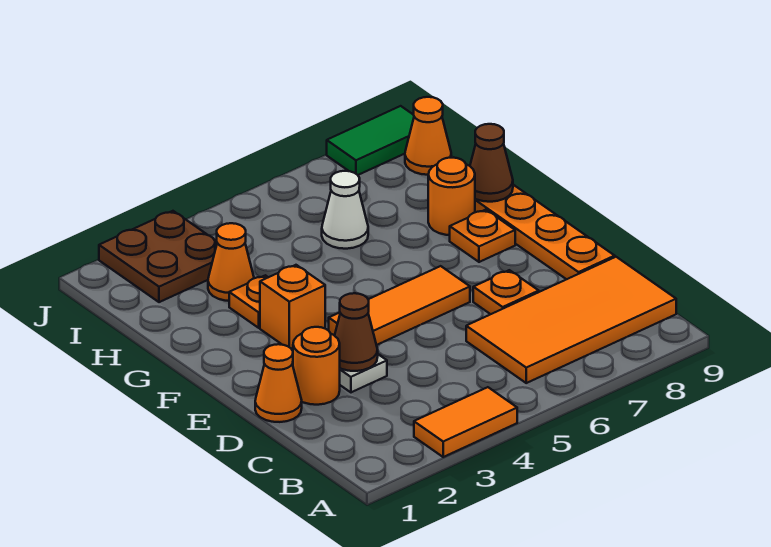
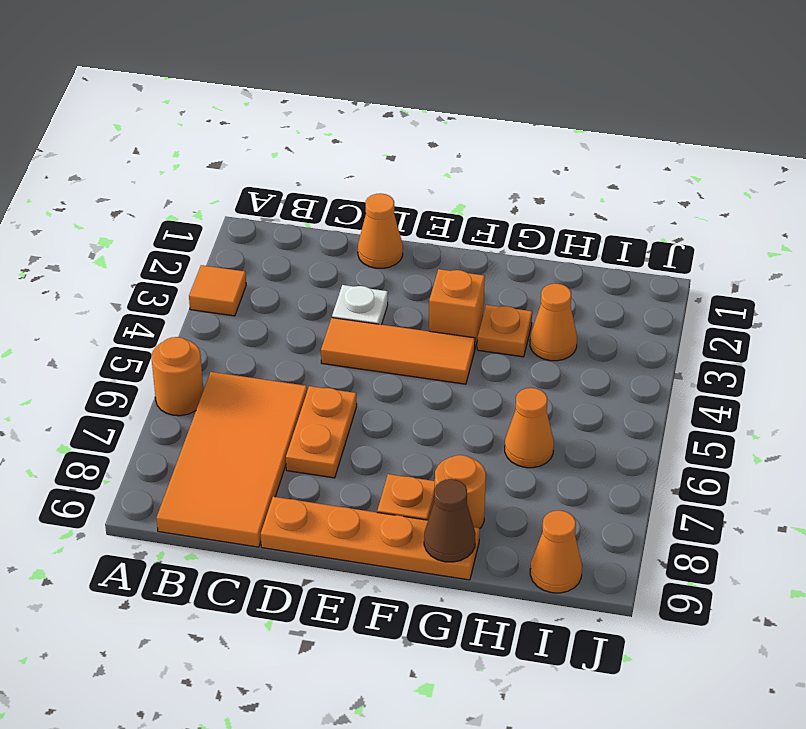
orange tile A3:A4 level 1 -> orange tile A3 level 1
orange round brick D2 level 1 -> orange round brick A6 level 1
brown cone D3 level 2 -> none
orange plate D7 level 1 -> orange plate D6:D7 level 1
orange tile E4:E6 level 1 -> orange tile D4:F4 level 1
white cone H6 level 1 -> orange cone H6 level 1
brown plate I2:J3 level 1 -> none
green tile J8:J9 level 1 -> none

